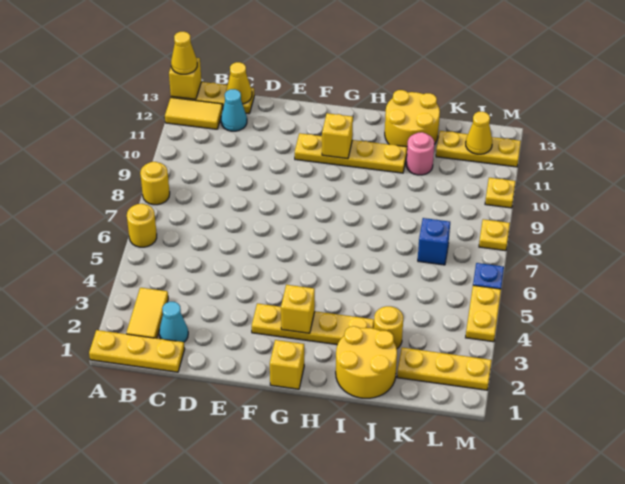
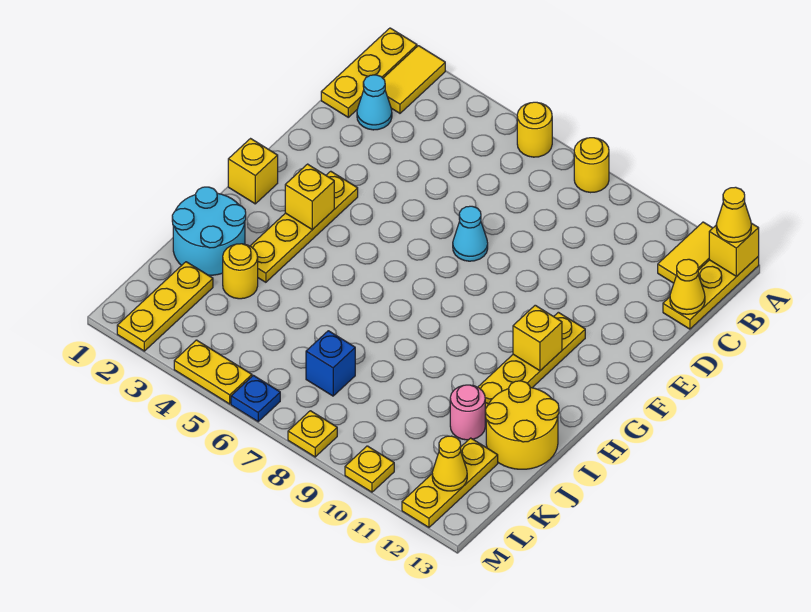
yellow tile B2:B3 level 1 -> yellow tile A2:B2 level 1
cyan cone C12 level 1 -> cyan cone E7 level 1
yellow round brick I1:J2 level 1 -> cyan round brick I1:J2 level 1

